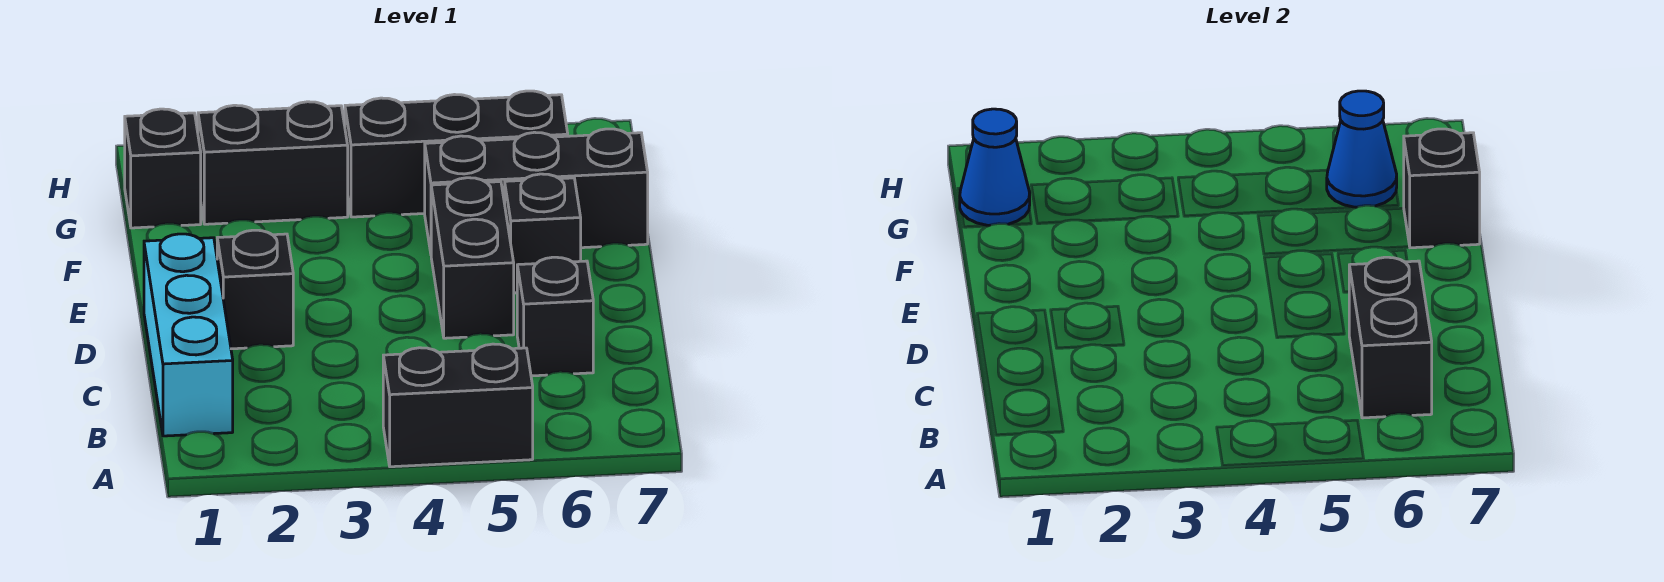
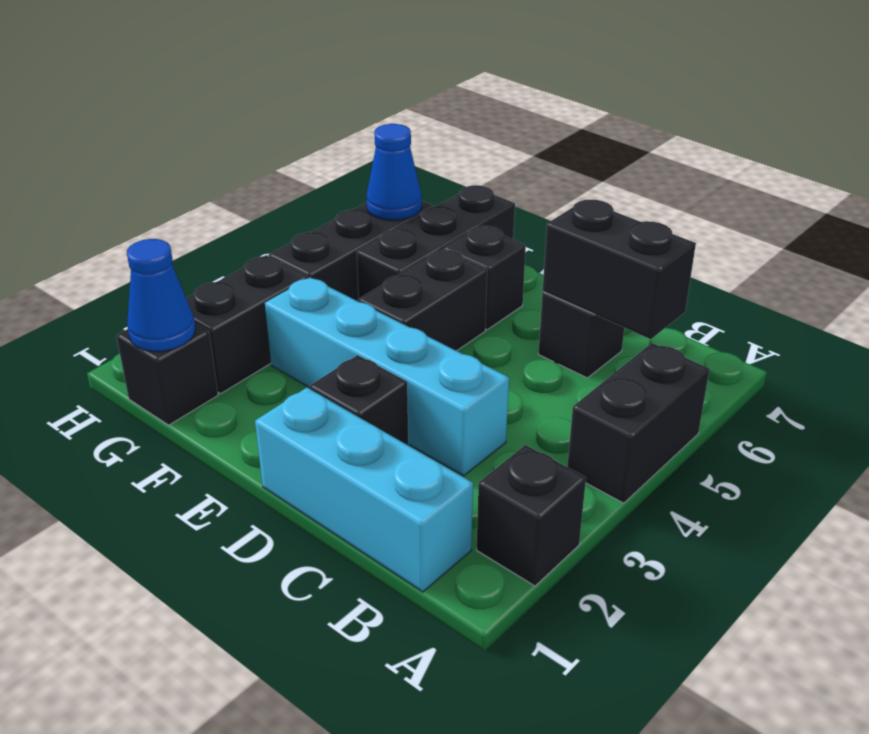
none -> cyan brick C3:F3 level 1
black brick D5:E5 level 1 -> black brick E4:E5 level 1
black brick F7 level 2 -> black brick A2 level 1

